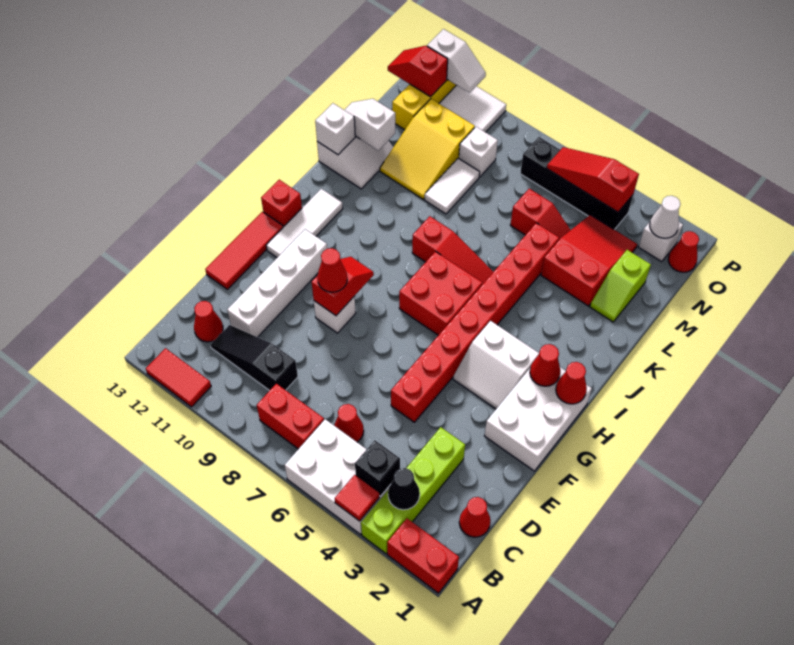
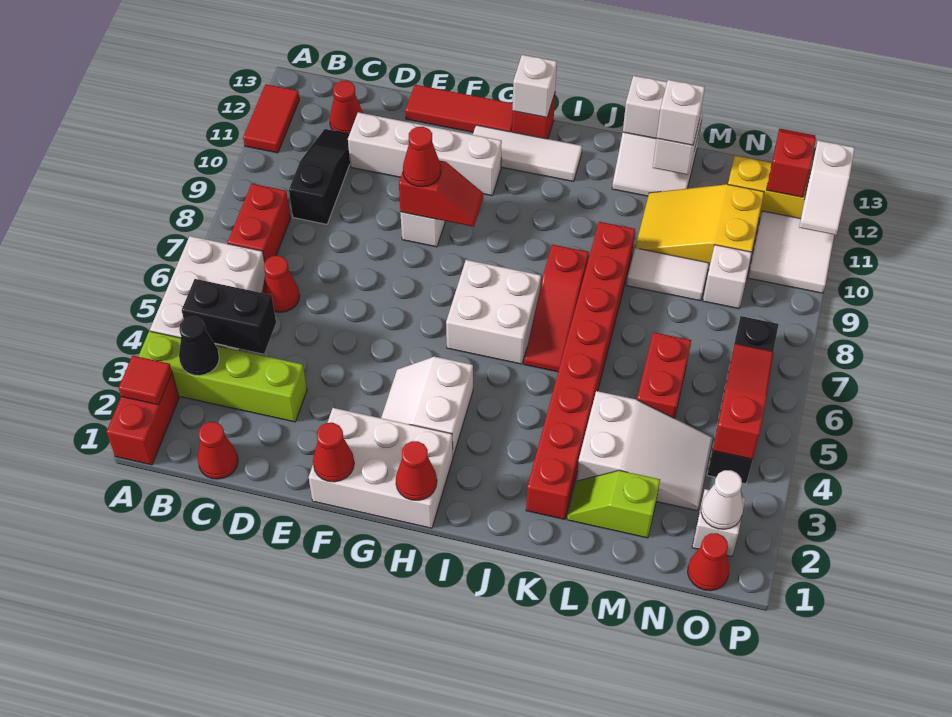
red tile A4 level 2 -> red tile A2 level 2
black brick B4 level 2 -> black brick B4:C4 level 2
red brick E5:L5 level 1 -> red brick K2:K9 level 1
red cone H2 level 2 -> red cone F1 level 2
red brick H6:I7 level 1 -> white brick H6:I7 level 1
none -> white brick H13 level 2
red slope L3:N4 level 1 top L -> white slope L3:N4 level 1 top L
none -> white brick L12 level 3
red slope M5:M6 level 1 top 6 -> red brick M5:M6 level 1

